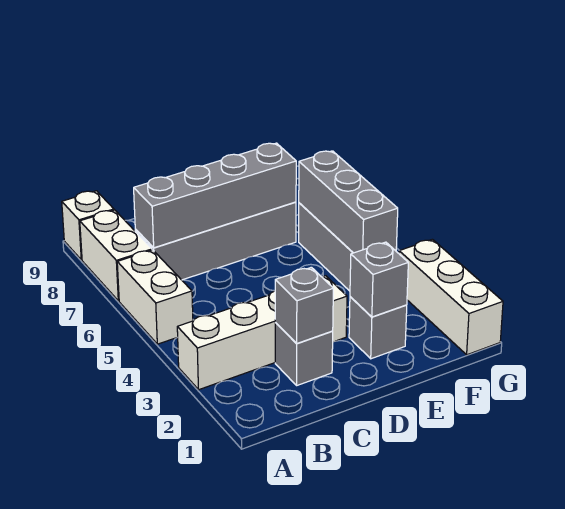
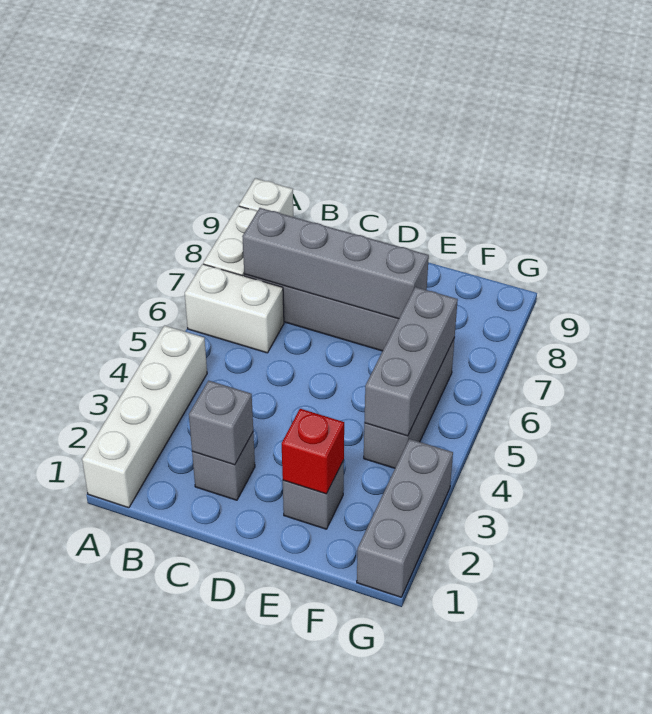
white brick A3:D3 level 1 -> white brick A1:A4 level 1
white brick A5:A6 level 1 -> white brick A6:B6 level 1
grey brick E2 level 2 -> red brick E2 level 2
white brick G1:G3 level 1 -> grey brick G1:G3 level 1

